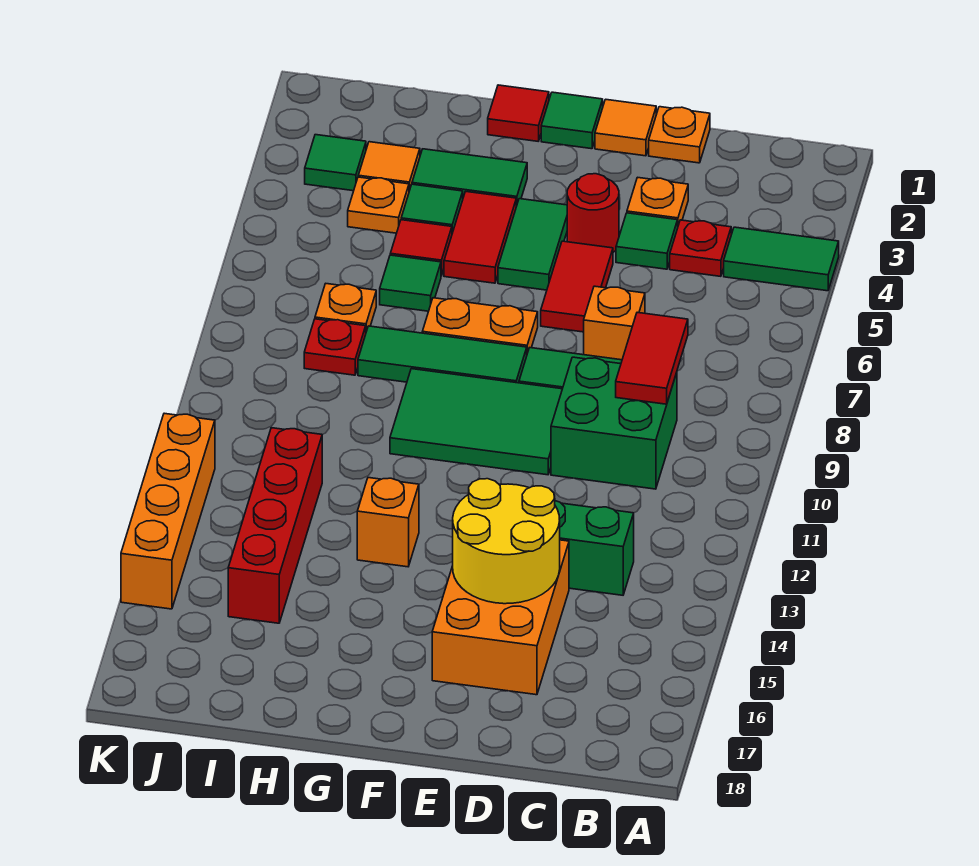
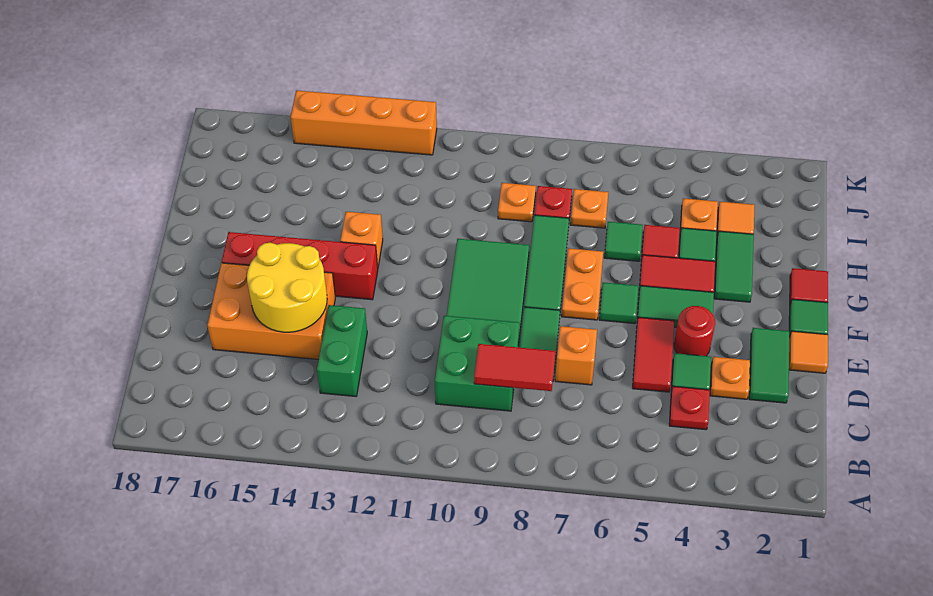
green tile A4:B4 level 1 -> green tile D2:E2 level 1
orange plate D1 level 1 -> orange plate I9 level 1
red tile E5:E6 level 1 -> red tile D5:E5 level 1
red brick I12:I15 level 1 -> red brick F13:F16 level 1
green tile J3 level 1 -> green tile F6 level 1

